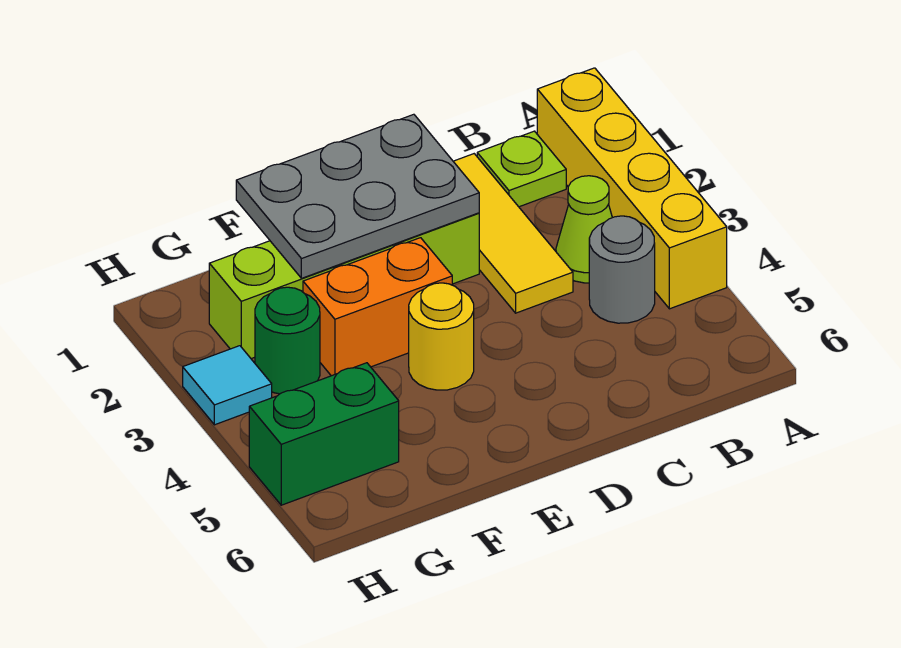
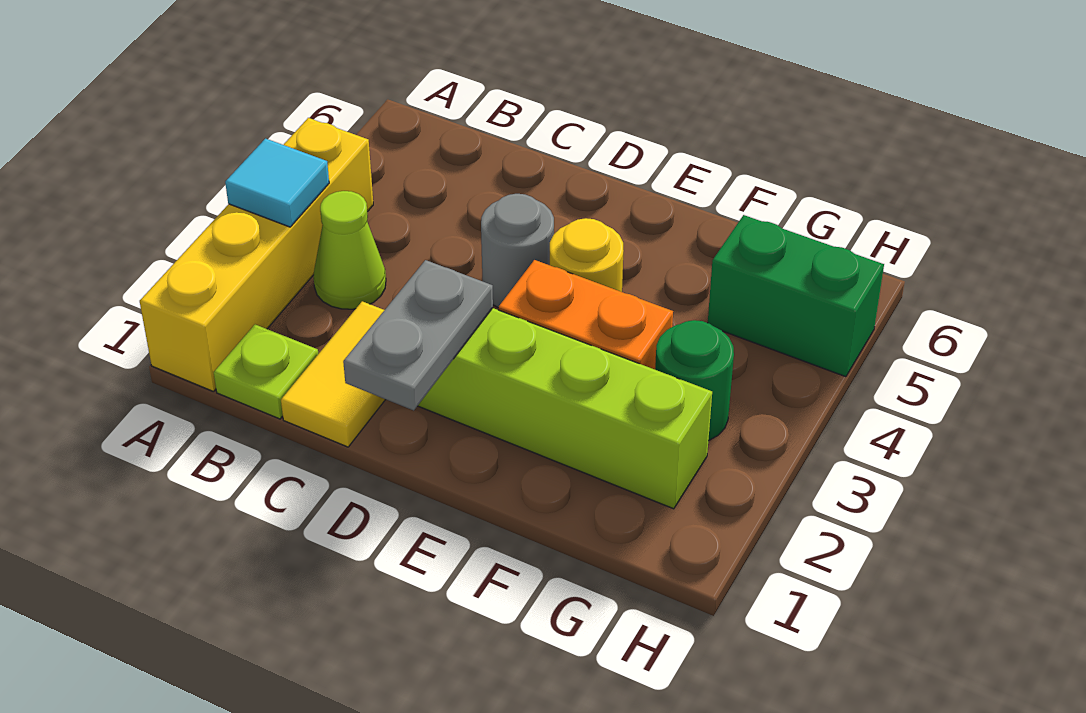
grey round brick B4 level 1 -> grey round brick D4 level 1
yellow tile C1:C3 level 1 -> yellow tile C1:C2 level 1
grey plate D1:F2 level 2 -> grey plate D1:D2 level 2
cyan tile H3 level 1 -> cyan tile A3 level 2

